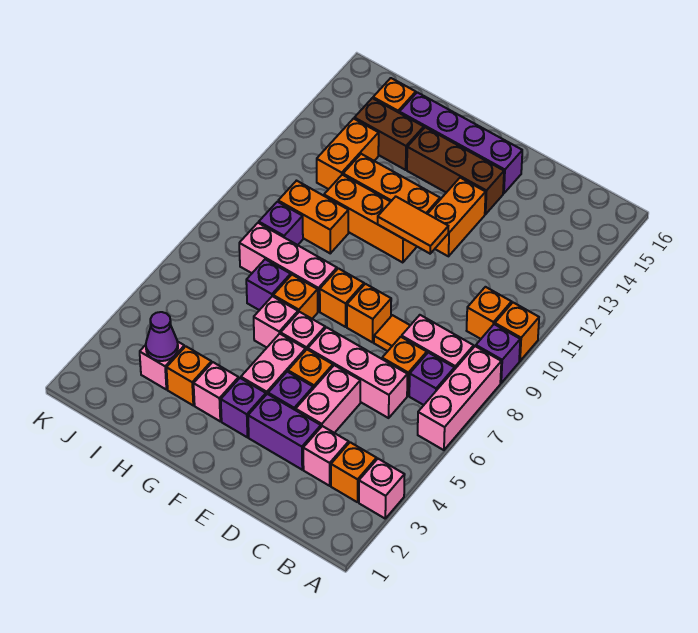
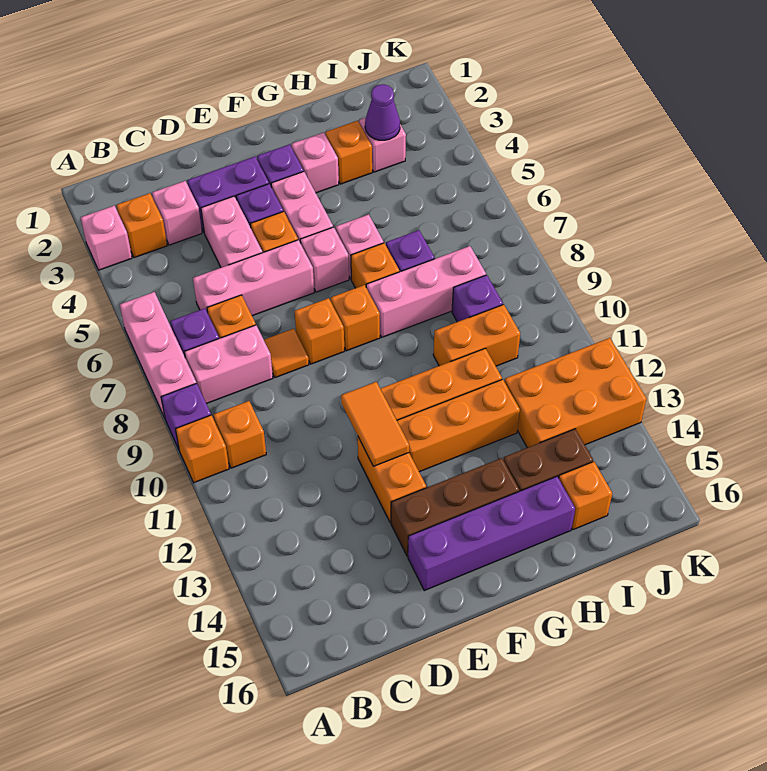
orange tile E11:F11 level 2 -> orange tile E11:E12 level 2
orange brick I12:I13 level 1 -> orange brick I12:K13 level 1

